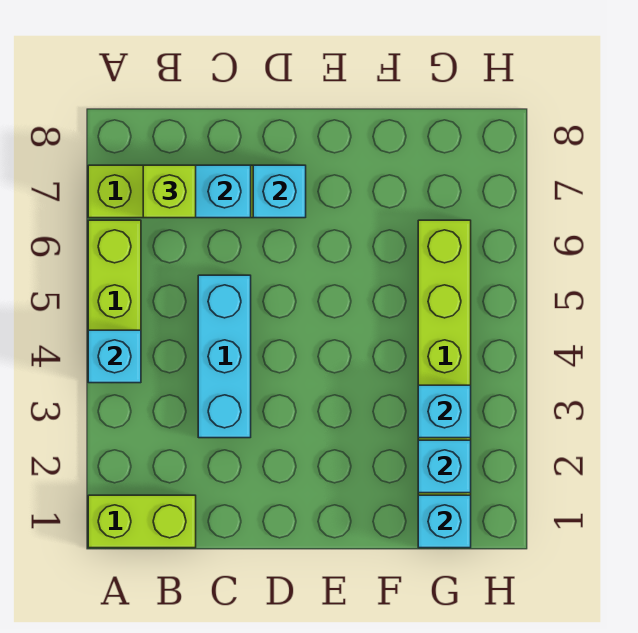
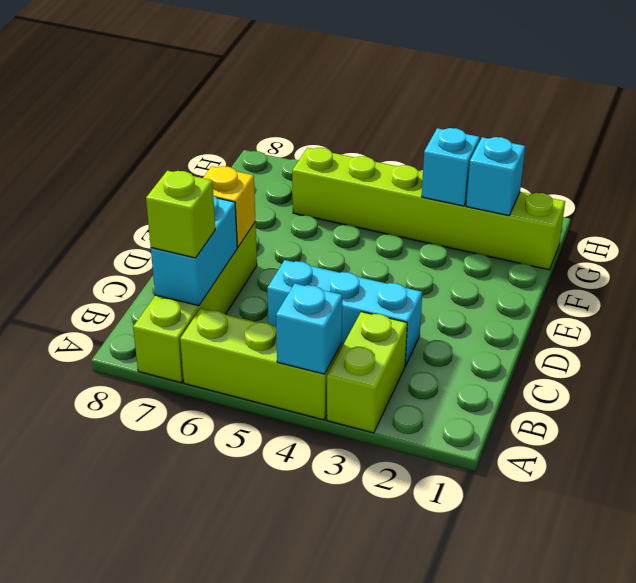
lime brick A1:B1 level 1 -> lime brick A3:B3 level 1
cyan brick D7 level 2 -> yellow brick D7 level 2
cyan brick G1 level 2 -> none

